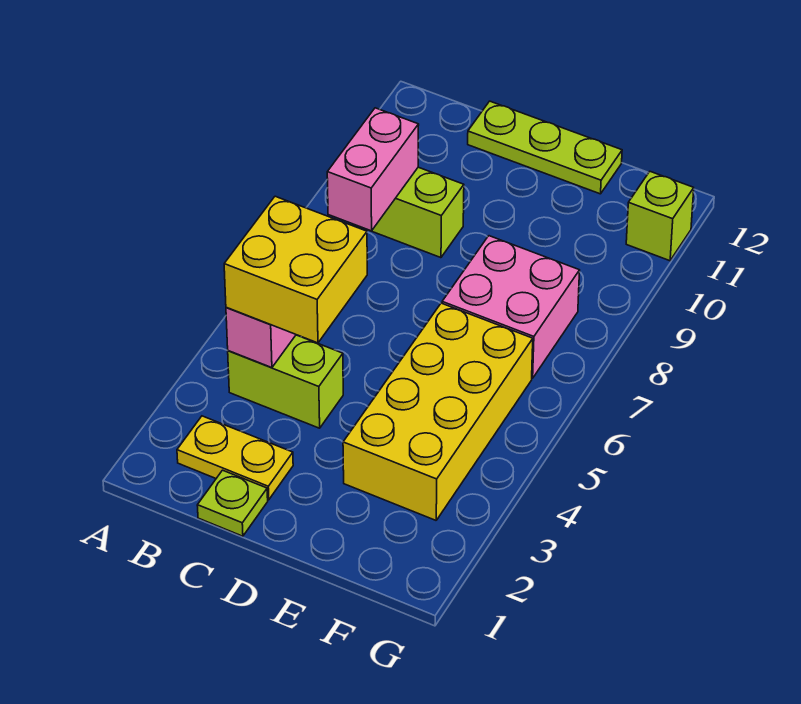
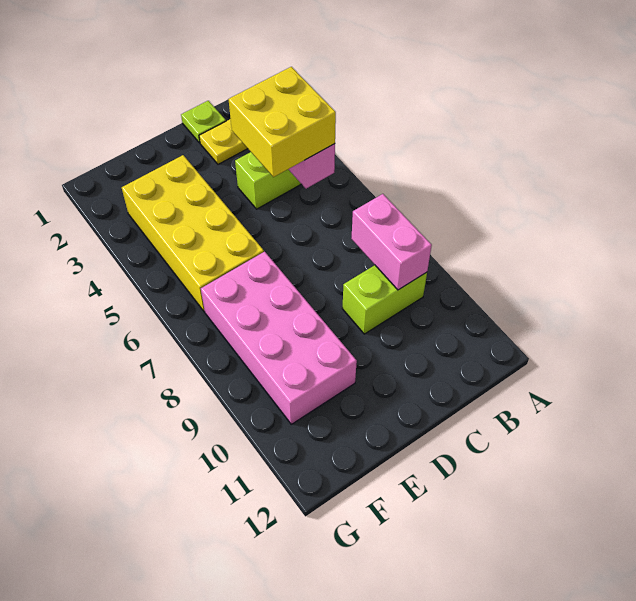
lime plate C12:E12 level 1 -> none
pink brick E7:F8 level 1 -> pink brick E7:F10 level 1
lime brick G11 level 1 -> none

